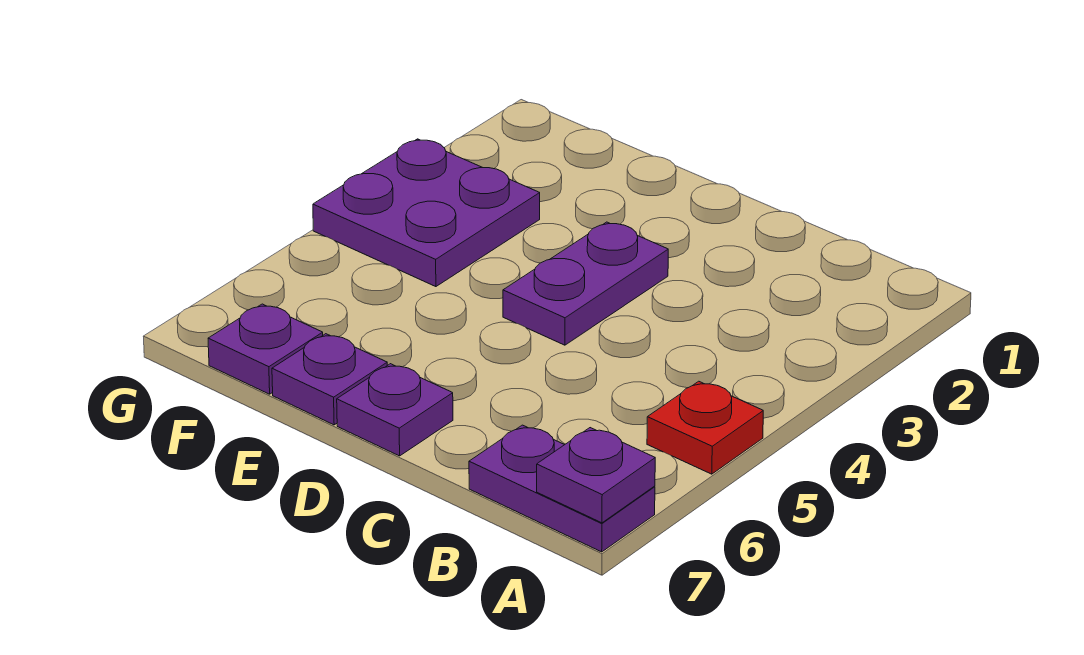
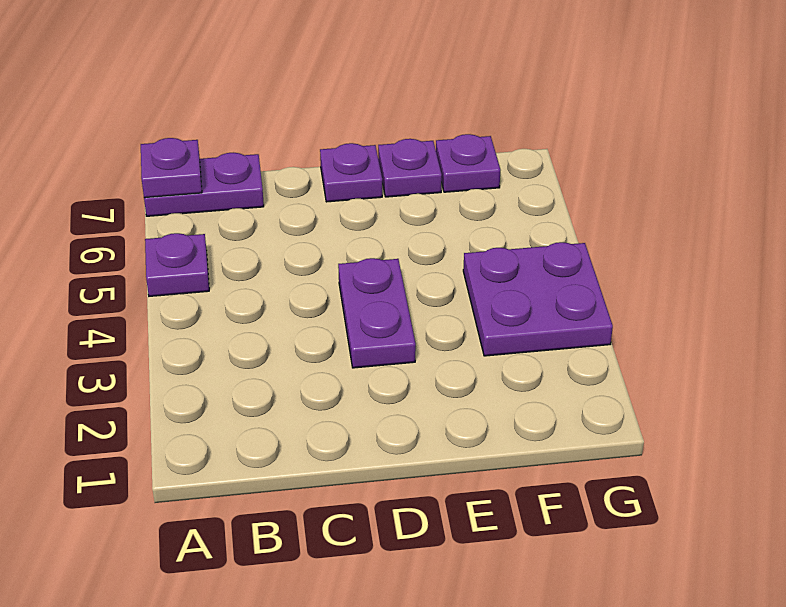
red plate A5 level 1 -> purple plate A5 level 1

